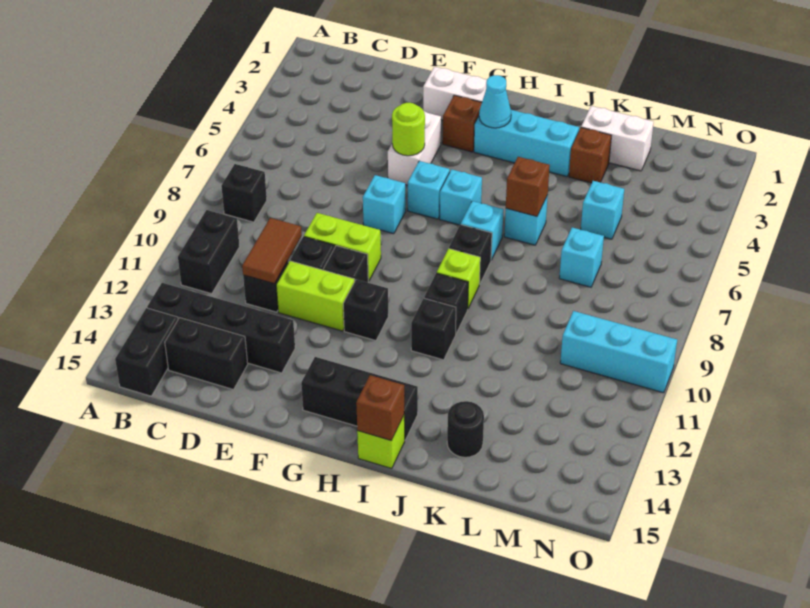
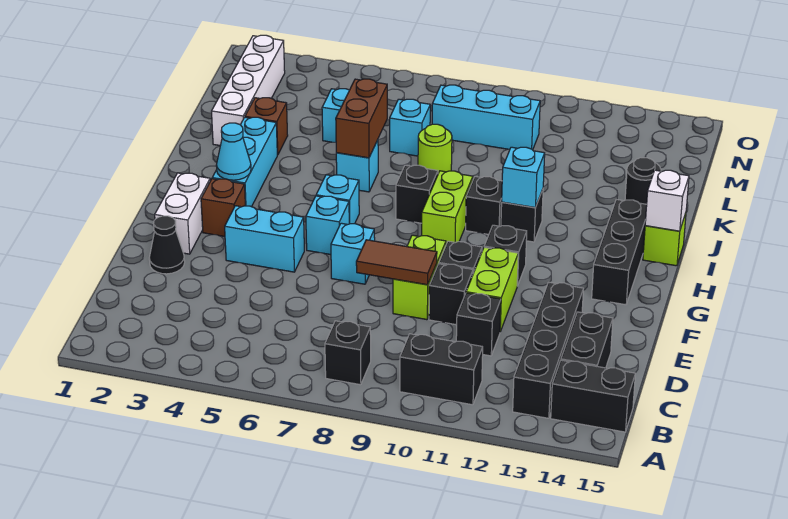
brown tile D10:D11 level 2 -> brown tile E8:E9 level 2
none -> black cone E2 level 1
white brick F4:F5 level 1 -> cyan brick F4:F5 level 1
lime round brick F5 level 2 -> lime round brick K8 level 1
cyan brick I7 level 1 -> cyan brick I11 level 2
lime brick I9 level 1 -> lime brick H9:I9 level 1
brown brick I15 level 2 -> white brick I15 level 2
brown brick J6 level 2 -> brown brick J6:K6 level 2
white brick K2:L2 level 1 -> white brick K2:N2 level 1
cyan brick M10:O10 level 1 -> cyan brick M8:M10 level 1

